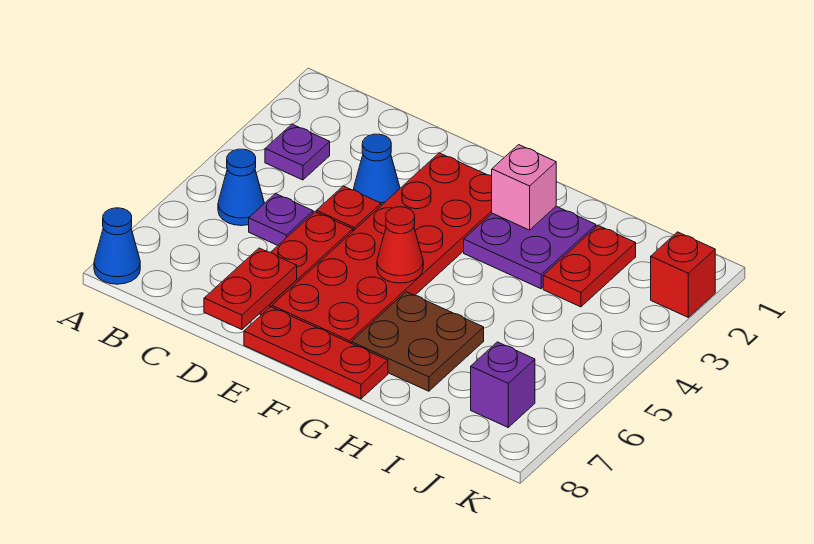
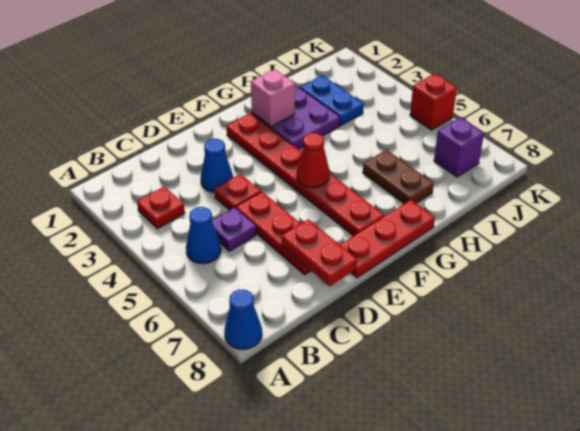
purple plate B3 level 1 -> red plate B3 level 1
red plate E2:F7 level 1 -> red plate F2:F7 level 1
brown plate G6:H7 level 1 -> brown plate H6:H7 level 1
red plate I2:I3 level 1 -> blue plate I2:I3 level 1
red brick K2 level 1 -> red brick K5 level 1

